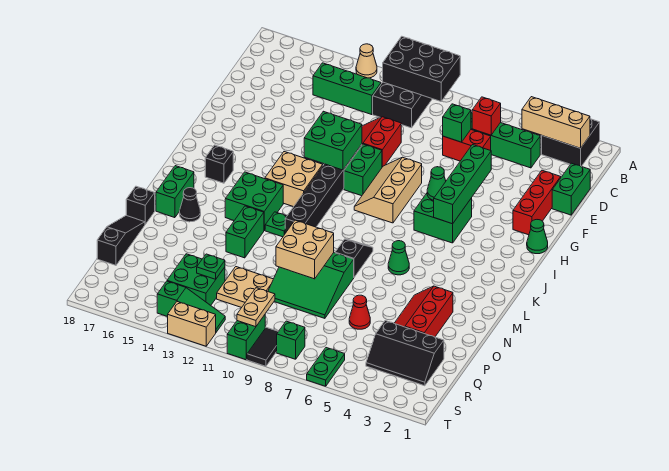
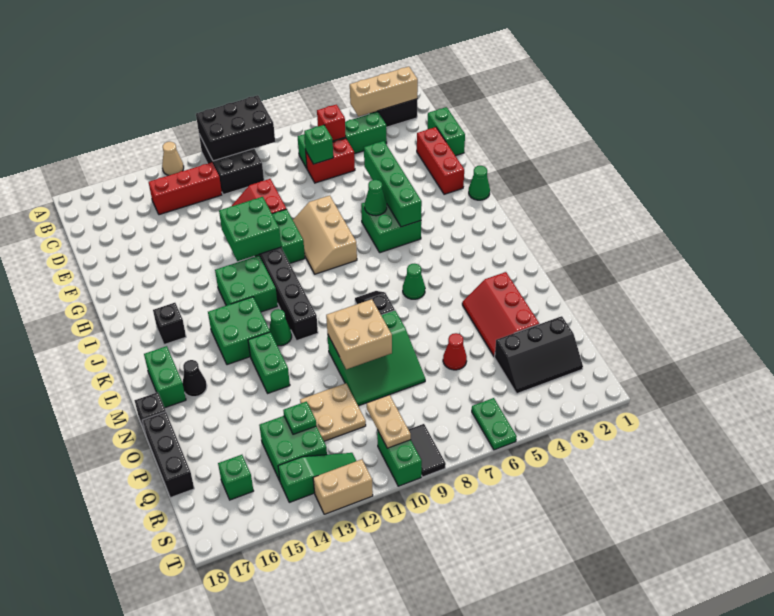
green brick C12:C14 level 1 -> red brick C12:C14 level 1
tan brick I12:J13 level 1 -> green brick I12:J13 level 1
green plate L12 level 1 -> green cone L12 level 1
black slope O18:Q18 level 1 top Q -> black brick O18:Q18 level 1
green brick S8 level 1 -> green brick R16 level 1

